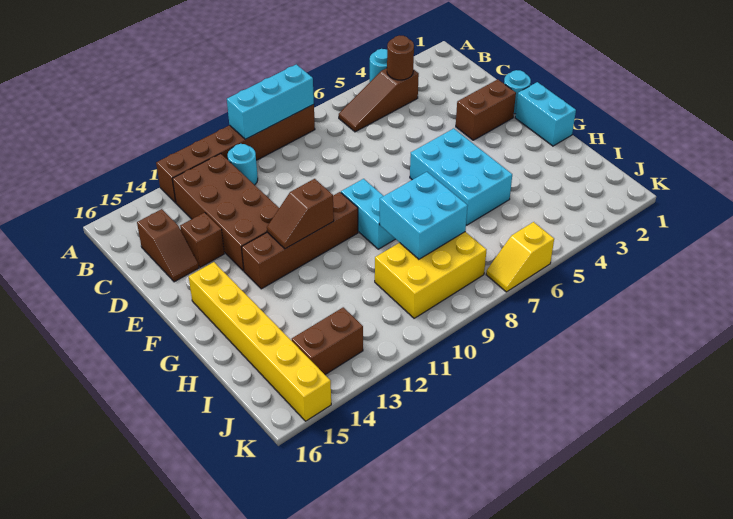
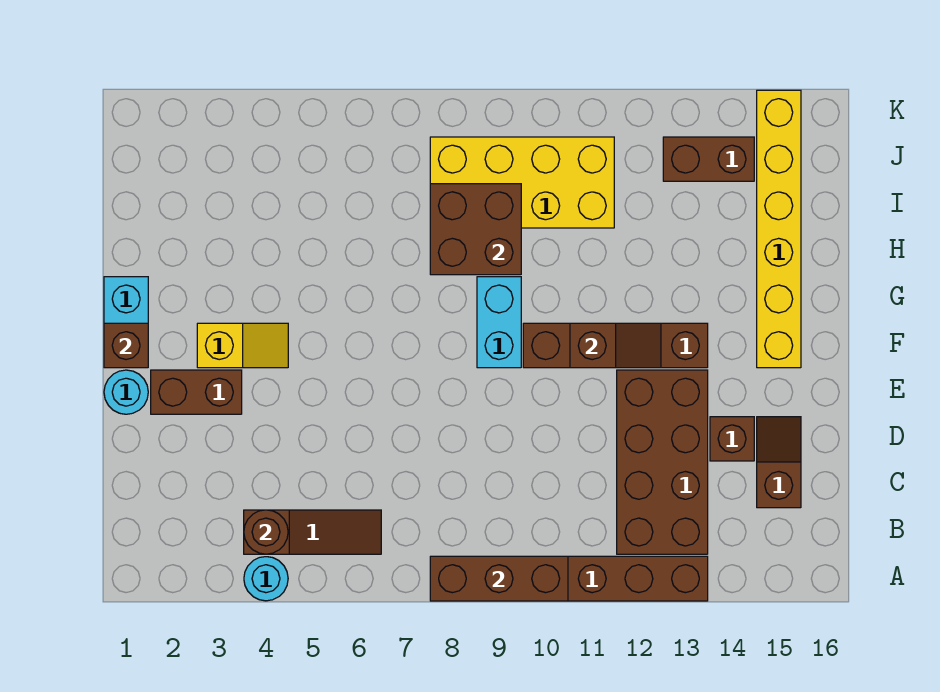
cyan brick A8:A10 level 2 -> brown brick A8:A10 level 2
cyan round brick B11 level 1 -> none
none -> brown brick F1 level 2
cyan brick F5:H6 level 1 -> none
cyan brick H8:I9 level 2 -> brown brick H8:I9 level 2
yellow brick I8:J10 level 1 -> yellow brick I8:J11 level 1
yellow slope K6:K7 level 1 top 6 -> yellow slope F3:F4 level 1 top 3

